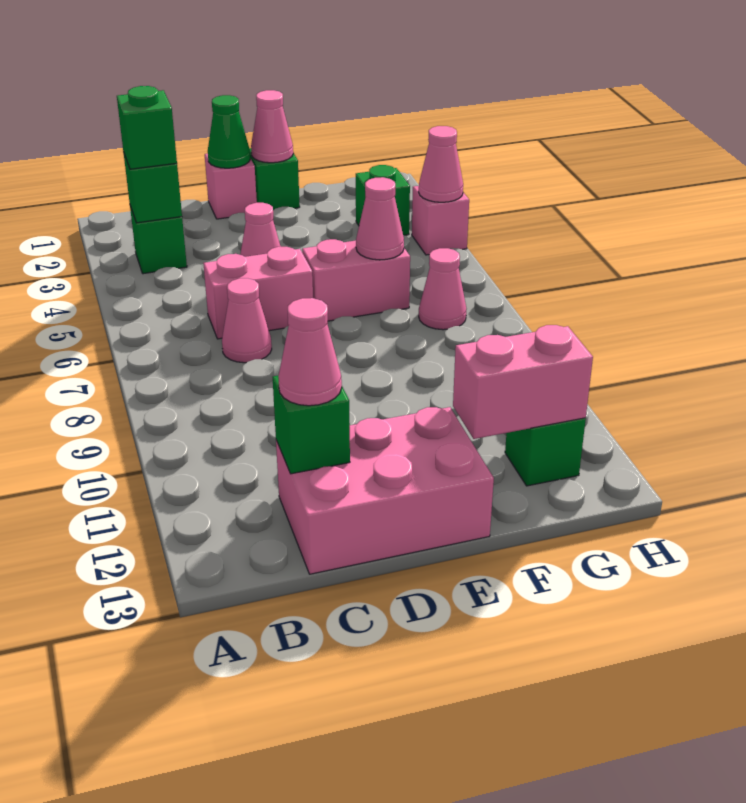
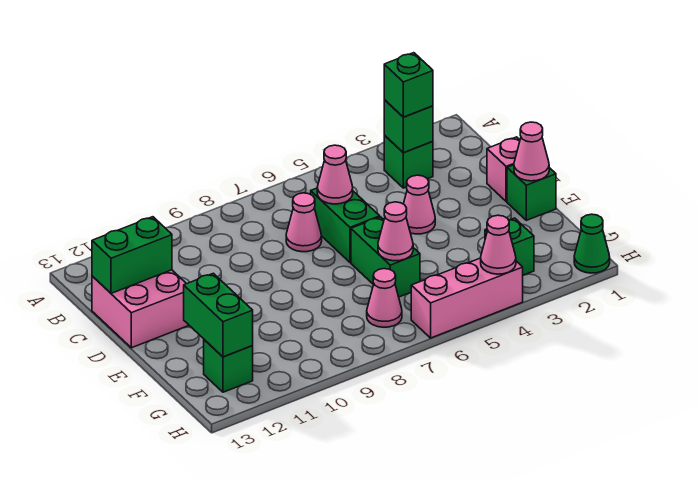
pink brick C6:D6 level 1 -> green brick C6:D6 level 1
pink brick C12:E13 level 1 -> pink brick C12:D13 level 1
green brick C12 level 2 -> green brick C12:C13 level 2
pink cone C12 level 3 -> pink cone C6 level 2
green cone D1 level 2 -> green cone H1 level 1
pink brick E6:F6 level 1 -> green brick E6:F6 level 1
pink brick F12:G12 level 2 -> green brick F12:G12 level 2
pink brick H4 level 1 -> pink brick H4:H6 level 1

